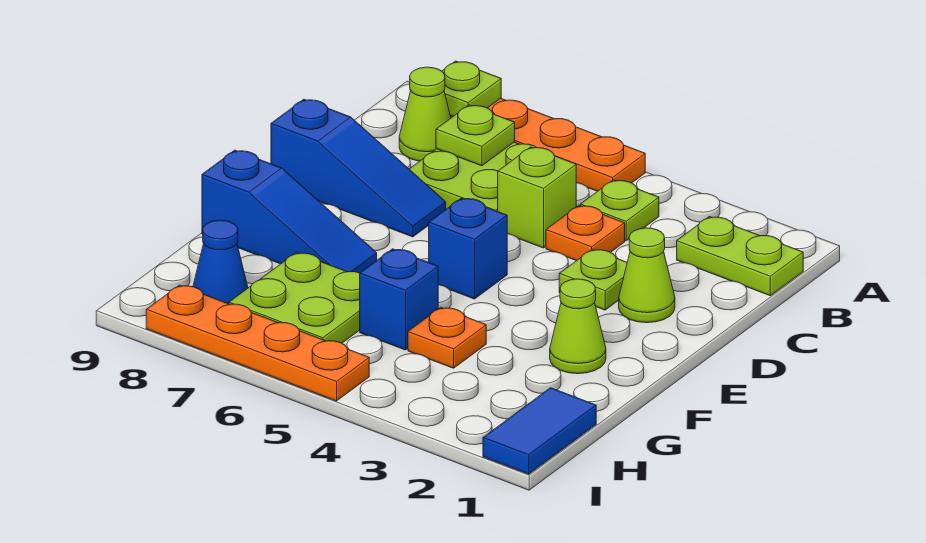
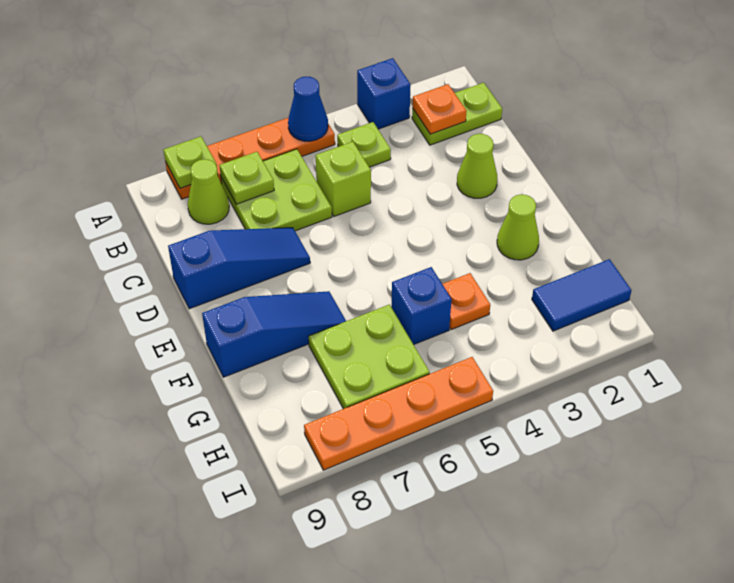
orange plate C4 level 1 -> orange plate B2 level 2
lime plate D3 level 1 -> none
blue brick E5 level 1 -> blue brick A3 level 1
blue tile H1:I1 level 1 -> blue tile H1:H2 level 1
blue cone H8 level 1 -> blue cone A5 level 2

